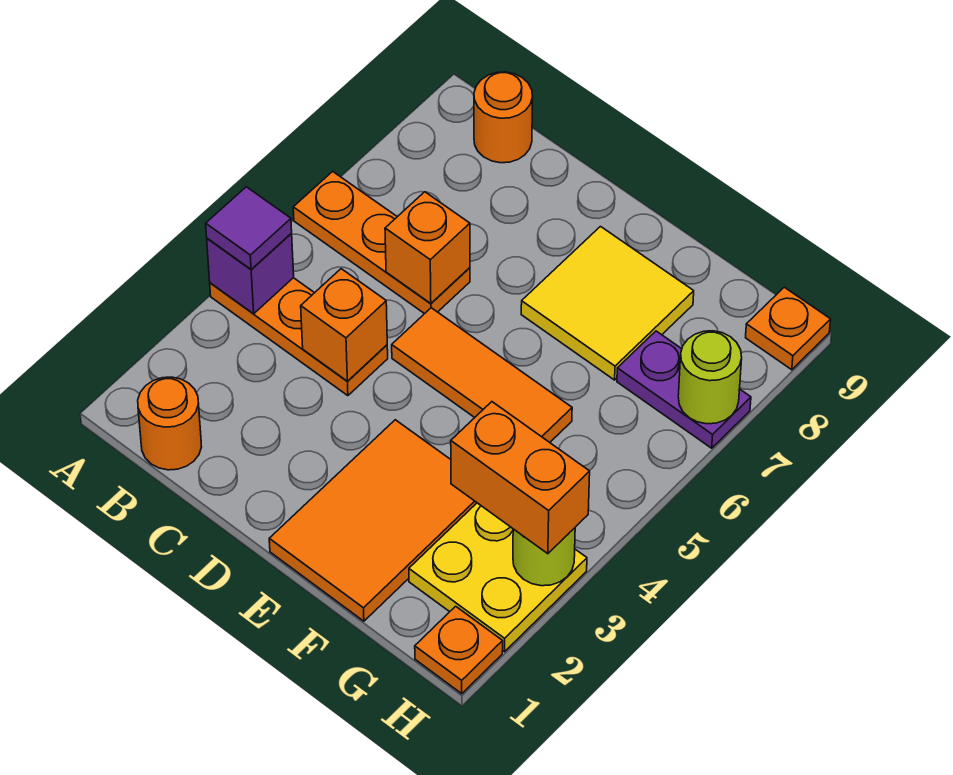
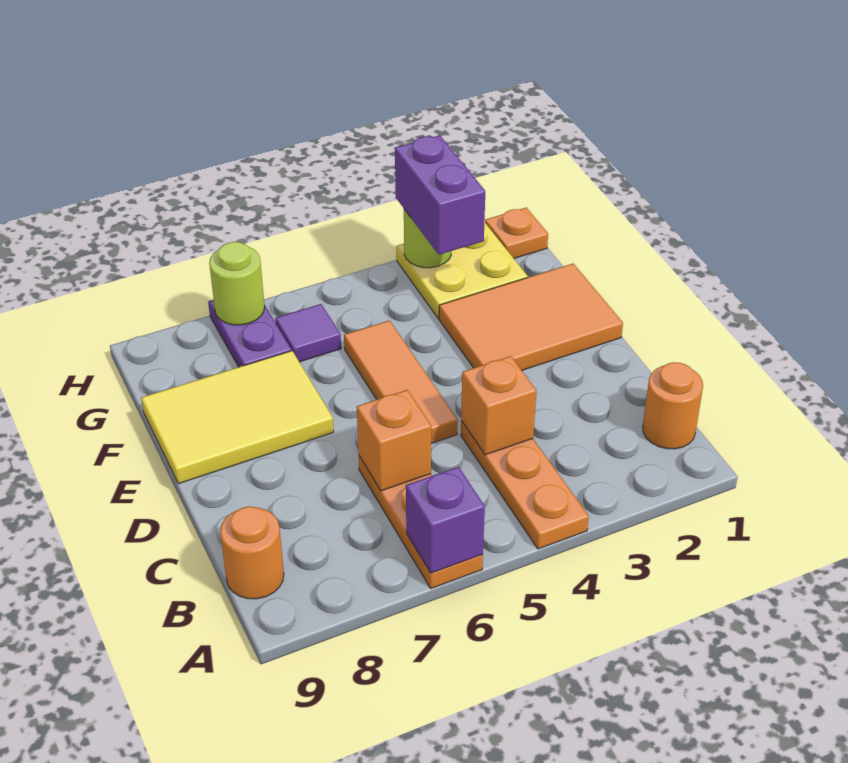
purple brick A4 level 2 -> purple brick A6 level 2
purple tile A4 level 3 -> purple tile G6 level 1
yellow tile E7:F8 level 1 -> yellow tile E7:F9 level 1
orange brick G3:H3 level 3 -> purple brick G3:H3 level 3
orange plate H9 level 1 -> none

